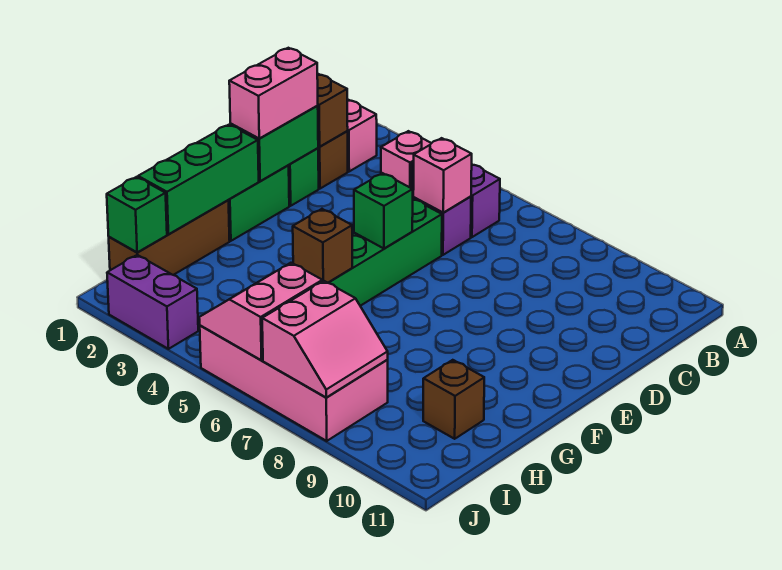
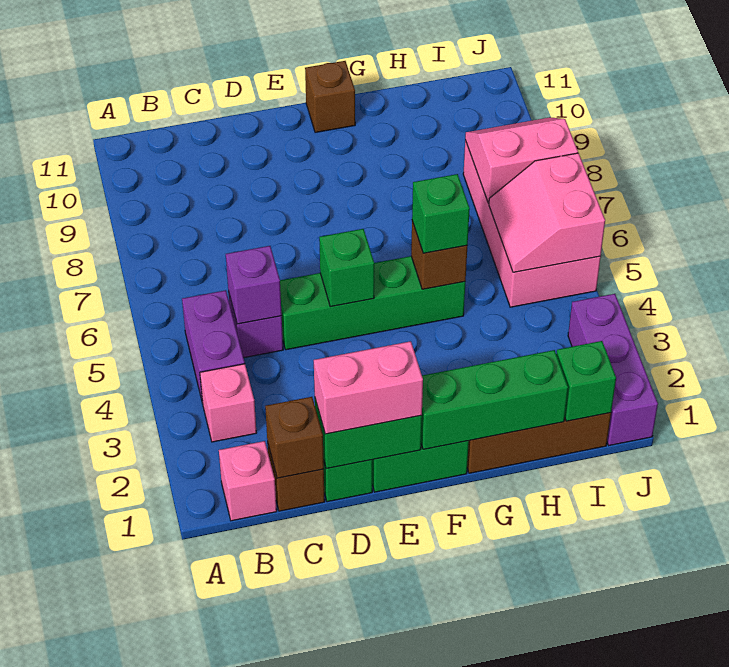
pink brick C5 level 2 -> purple brick C5 level 2
none -> green brick G5 level 3
brown brick H10 level 1 -> brown brick F11 level 1
pink slope I5:J6 level 2 top 6 -> pink slope I5:J6 level 2 top J
purple brick J2:J3 level 1 -> purple brick J1:J3 level 1

